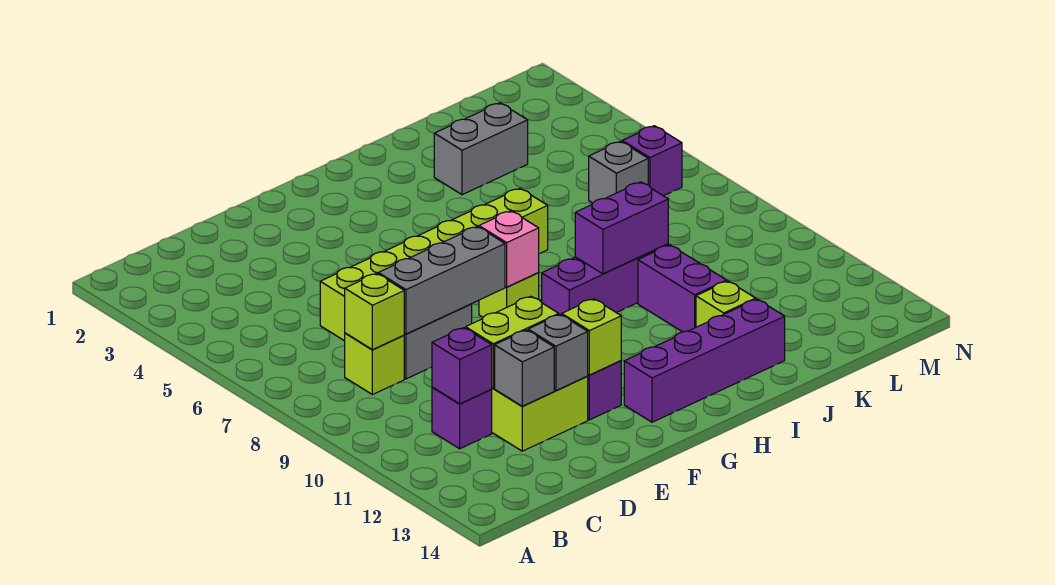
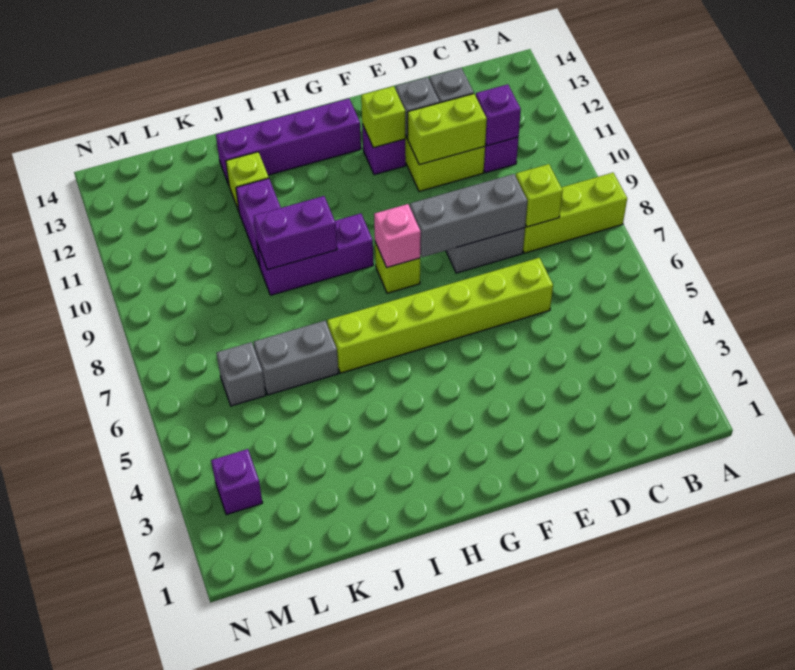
lime brick C8 level 1 -> lime brick A8:C8 level 1
grey brick J3:K3 level 1 -> grey brick J6:K6 level 1
purple brick M6 level 1 -> purple brick M3 level 1

